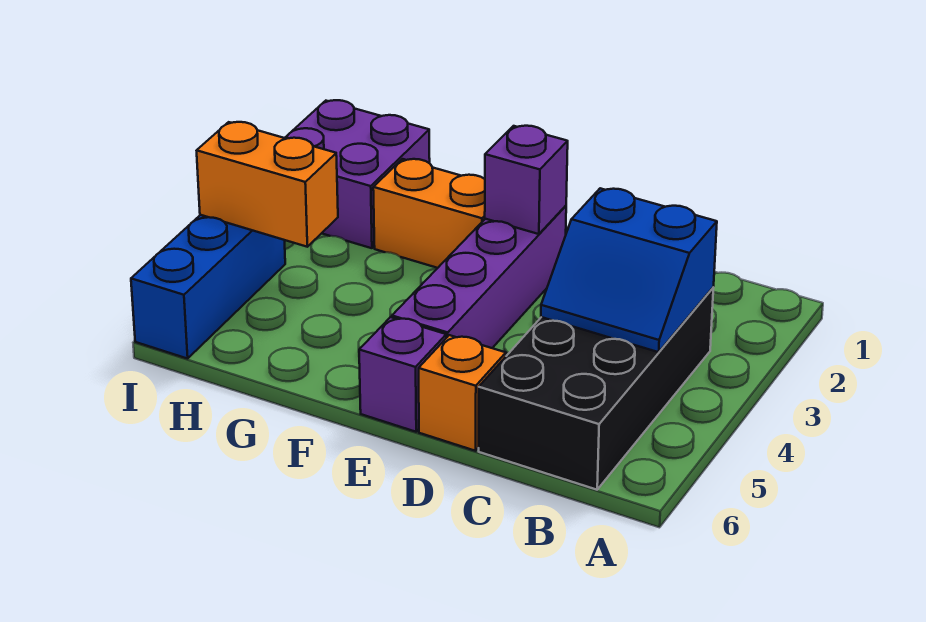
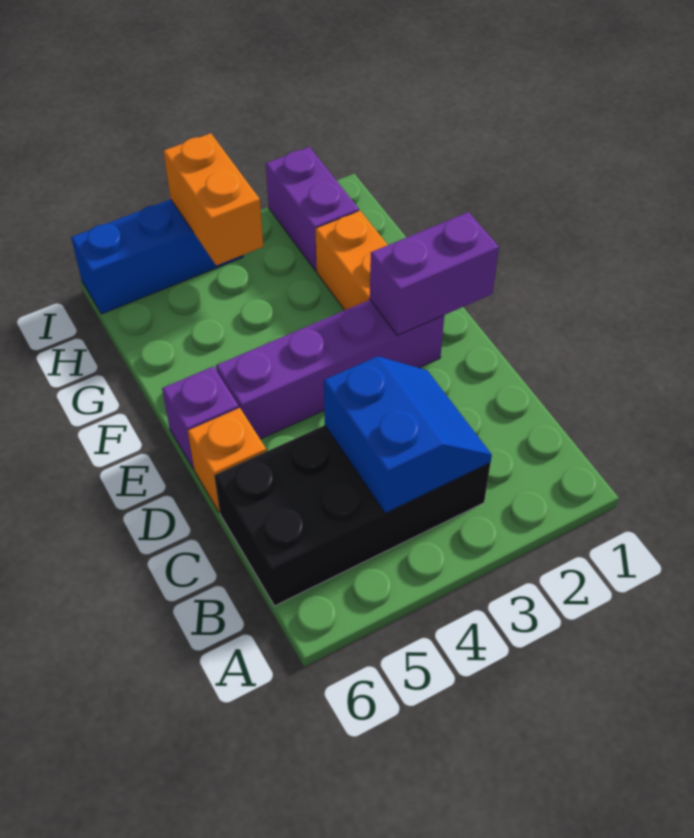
blue slope B3:C4 level 2 top 3 -> blue slope B3:C4 level 2 top 4
purple brick E2 level 2 -> purple brick E1:E2 level 2
purple brick H1:I2 level 1 -> purple brick H2:I2 level 1

